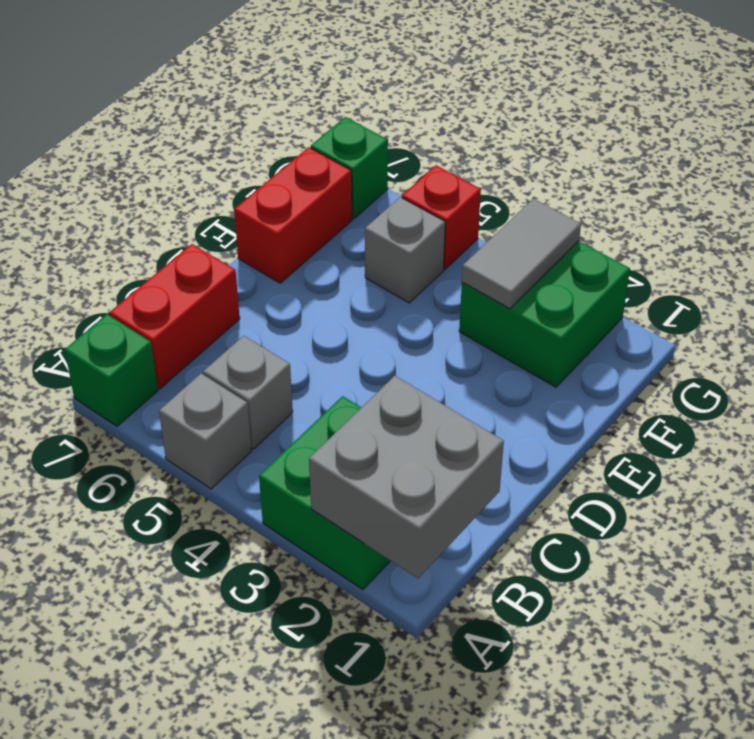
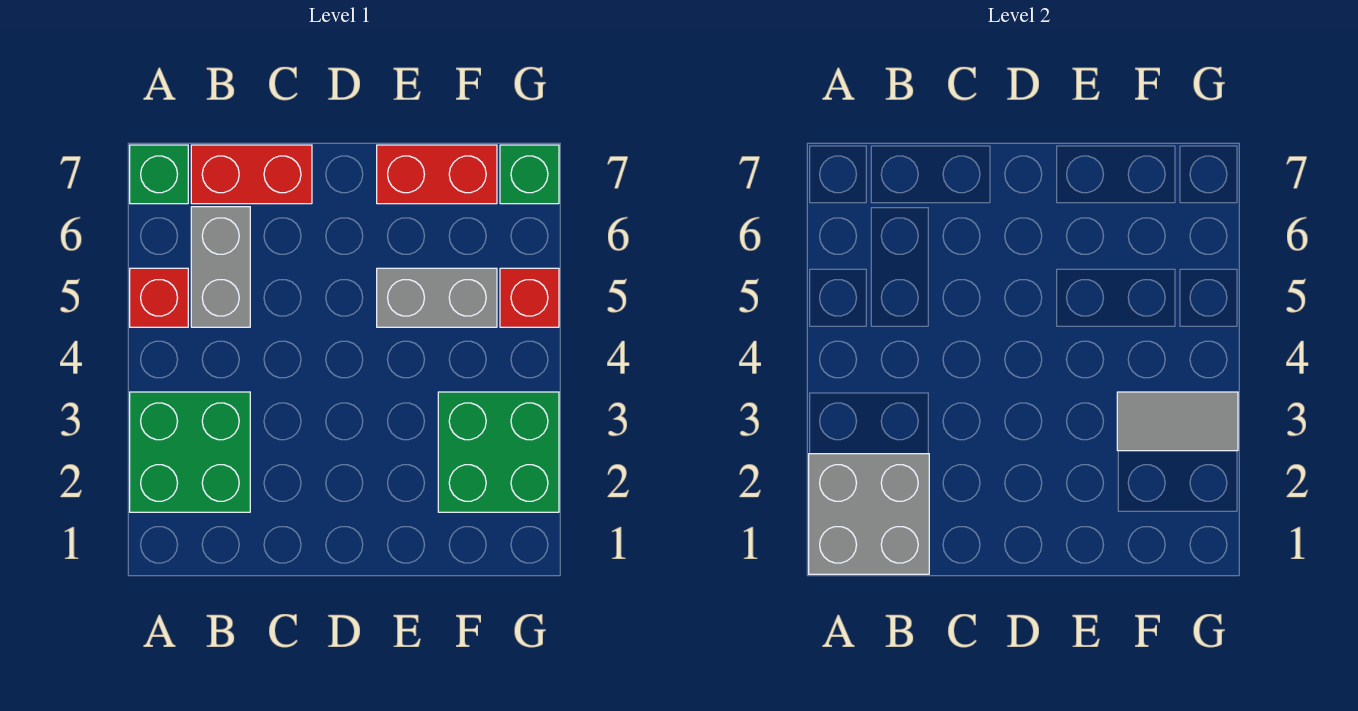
grey brick A5 level 1 -> red brick A5 level 1
grey brick B5 level 1 -> grey brick B5:B6 level 1
grey brick F5 level 1 -> grey brick E5:F5 level 1

